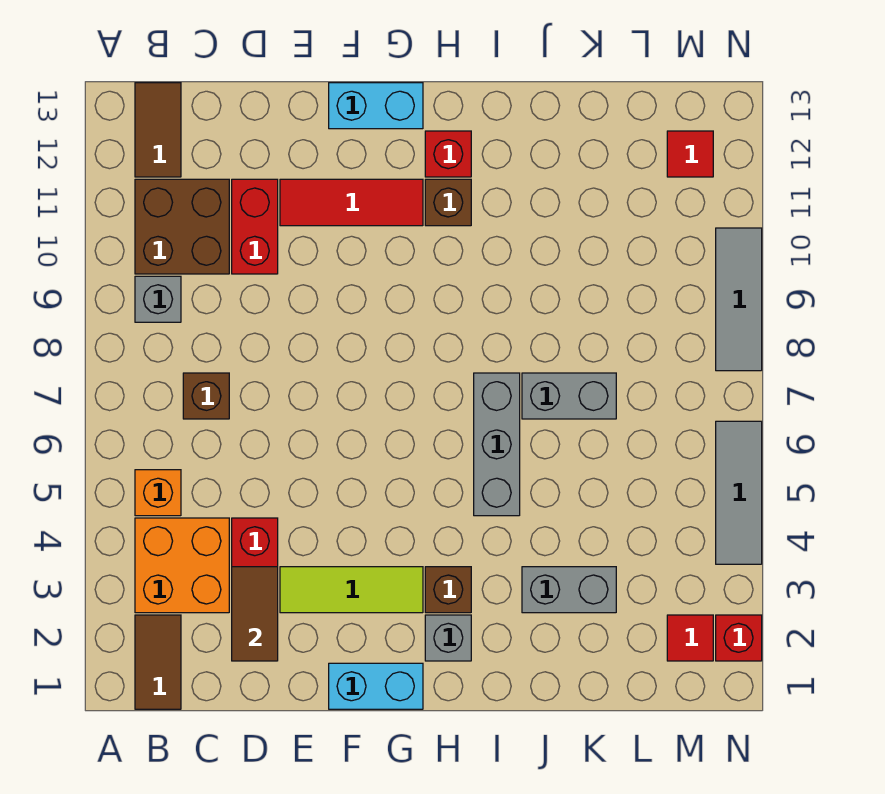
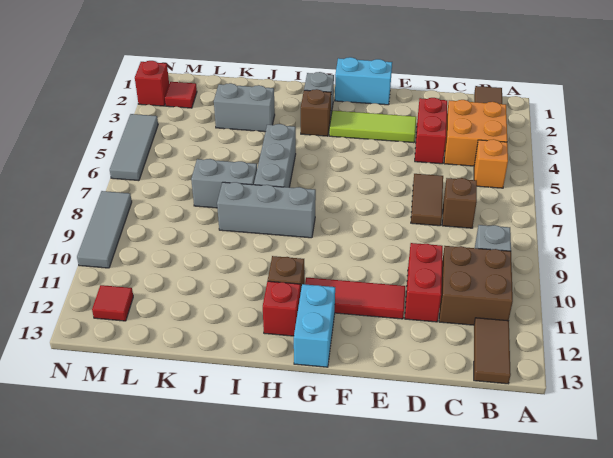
brown tile D2:D3 level 2 -> brown tile D6:D7 level 1
cyan brick F13:G13 level 1 -> cyan brick G12:G13 level 1
none -> grey brick H8:J8 level 1

